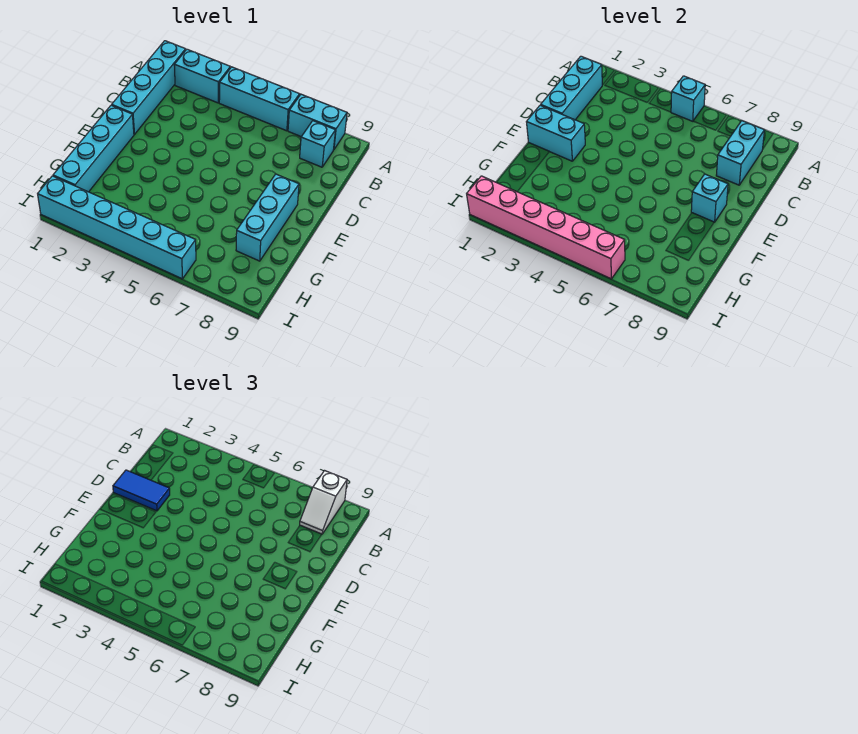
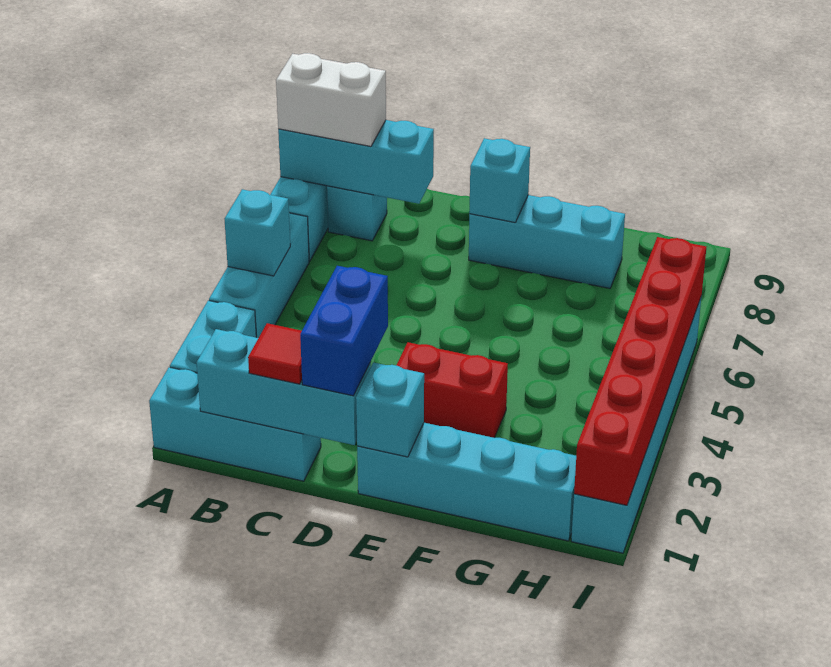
cyan brick A1:D1 level 1 -> cyan brick A1:C1 level 1
white slope A8:B8 level 3 top A -> white brick A8:B8 level 3
cyan brick B8:C8 level 2 -> cyan brick A8:C8 level 2
none -> red tile C1 level 3
blue tile D1:D2 level 3 -> blue brick D1:D2 level 3
cyan brick E1:E2 level 2 -> cyan brick E1 level 2
none -> red brick E3:F3 level 1
pink brick I1:I6 level 2 -> red brick I1:I6 level 2

